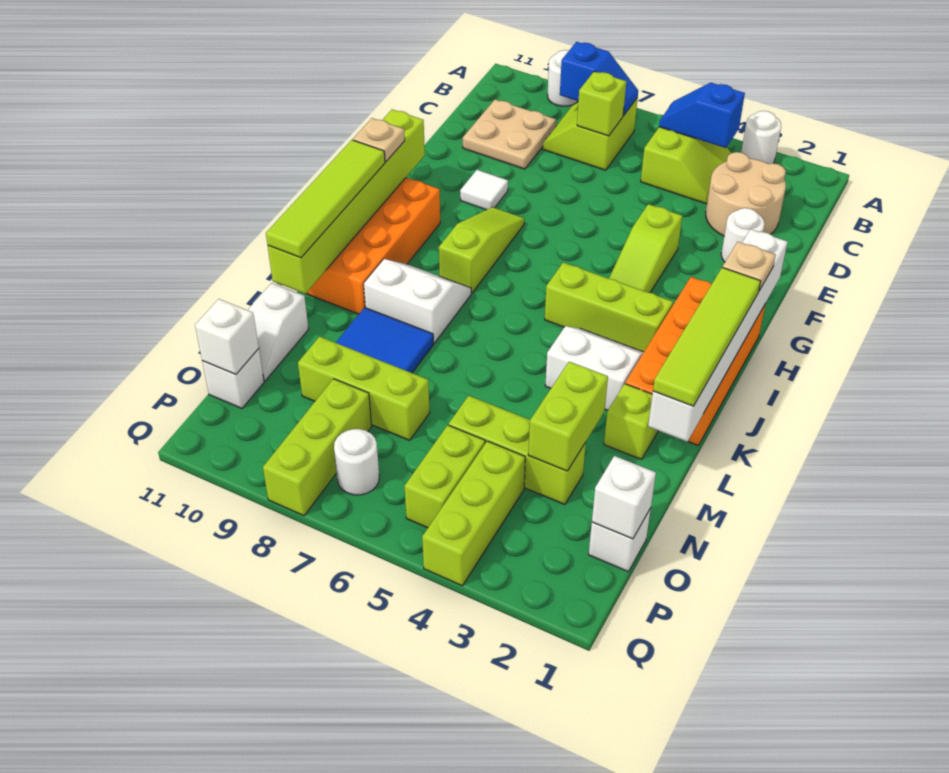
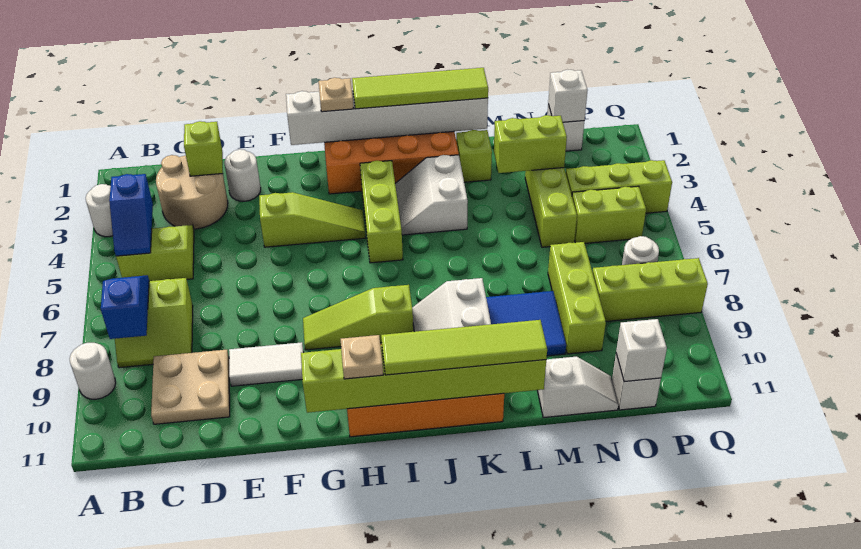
lime brick C7 level 2 -> lime brick D2 level 2
white tile F9 level 1 -> white tile E9:F9 level 1

